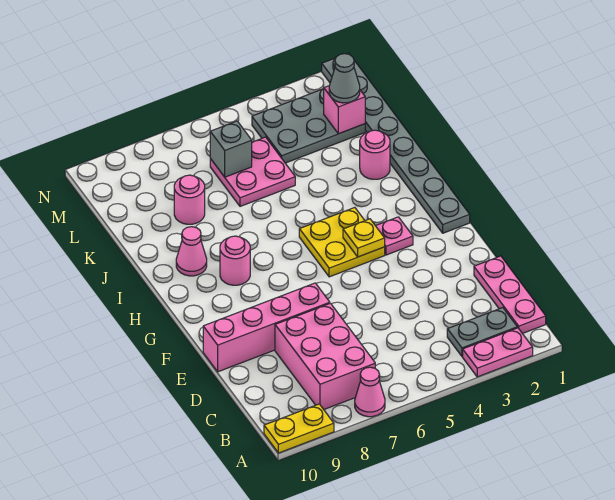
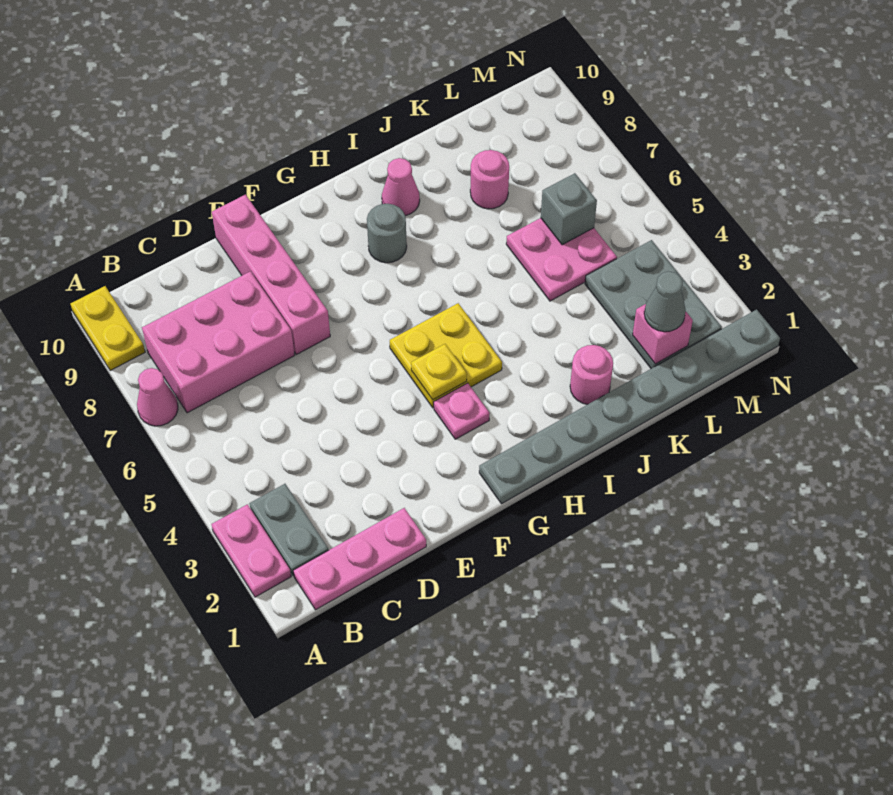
pink round brick H8 level 1 -> grey round brick H8 level 1

